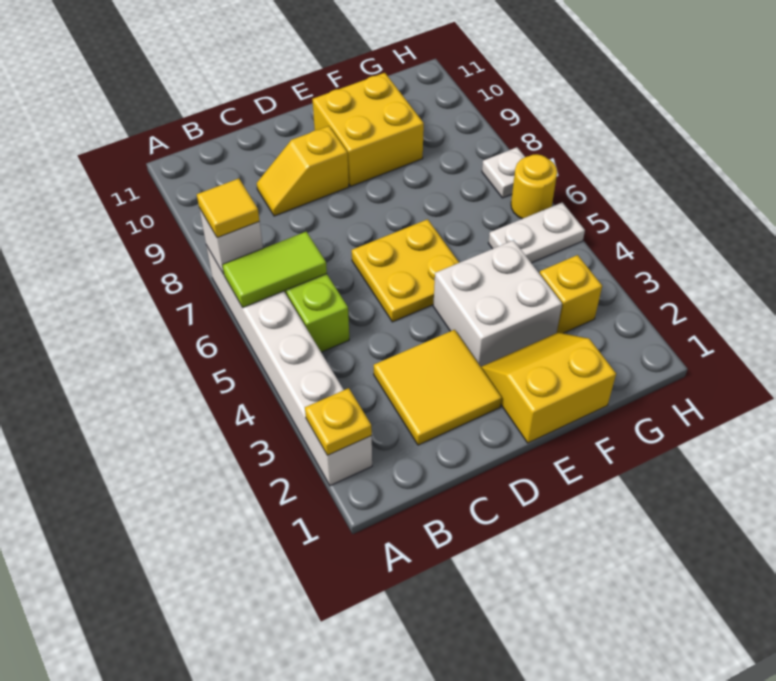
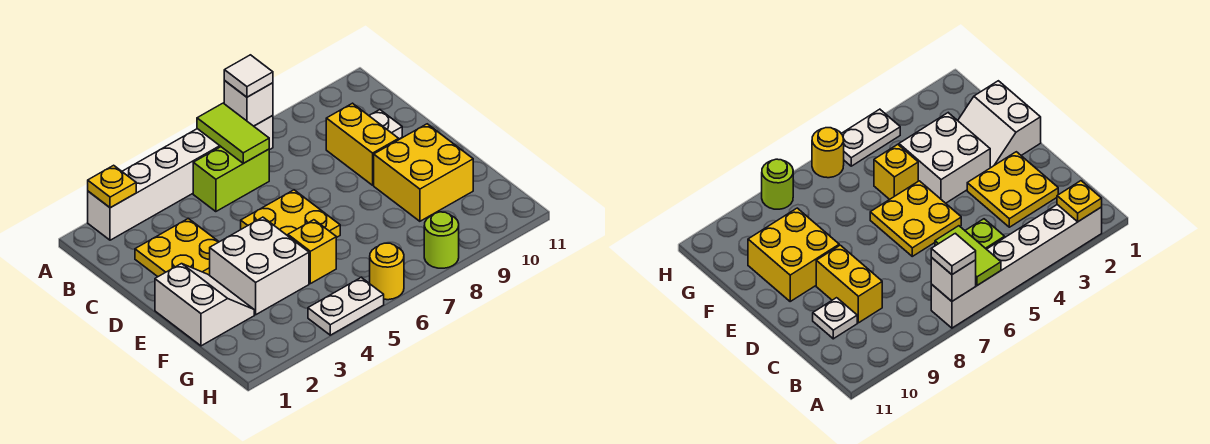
yellow tile A7 level 3 -> white tile A7 level 3
yellow tile C2:D3 level 1 -> yellow plate C2:D3 level 1
yellow slope C9:D9 level 1 top D -> yellow brick C9:D9 level 1
yellow slope E1:F2 level 1 top 1 -> white slope E1:F2 level 1 top 1
yellow brick G3 level 1 -> yellow brick F5 level 1
white plate G5:H5 level 1 -> white plate H4:H5 level 1
white plate H7 level 1 -> white plate C10 level 1
none -> lime round brick H8 level 1

